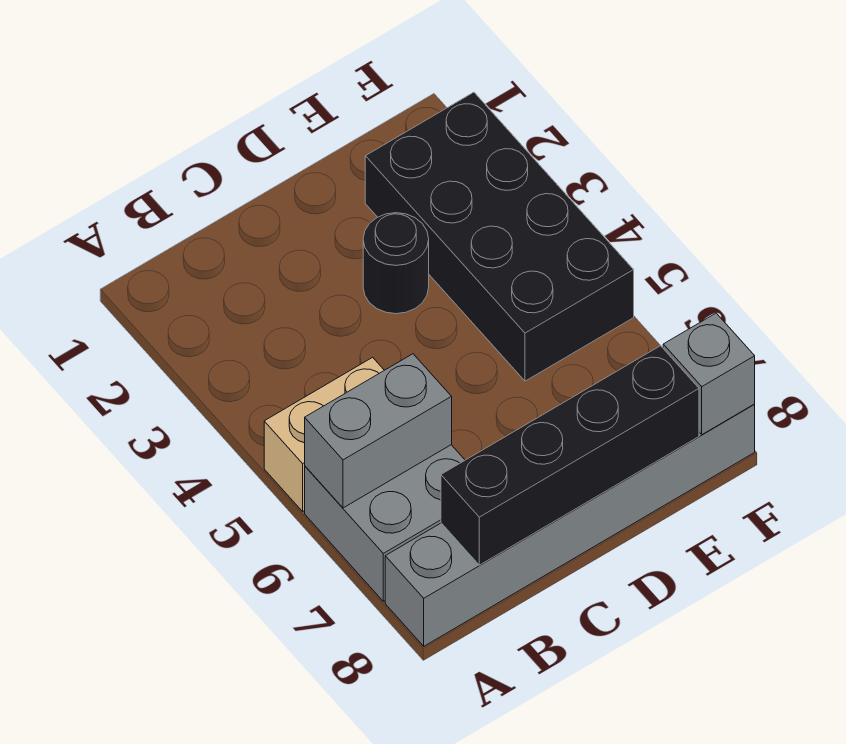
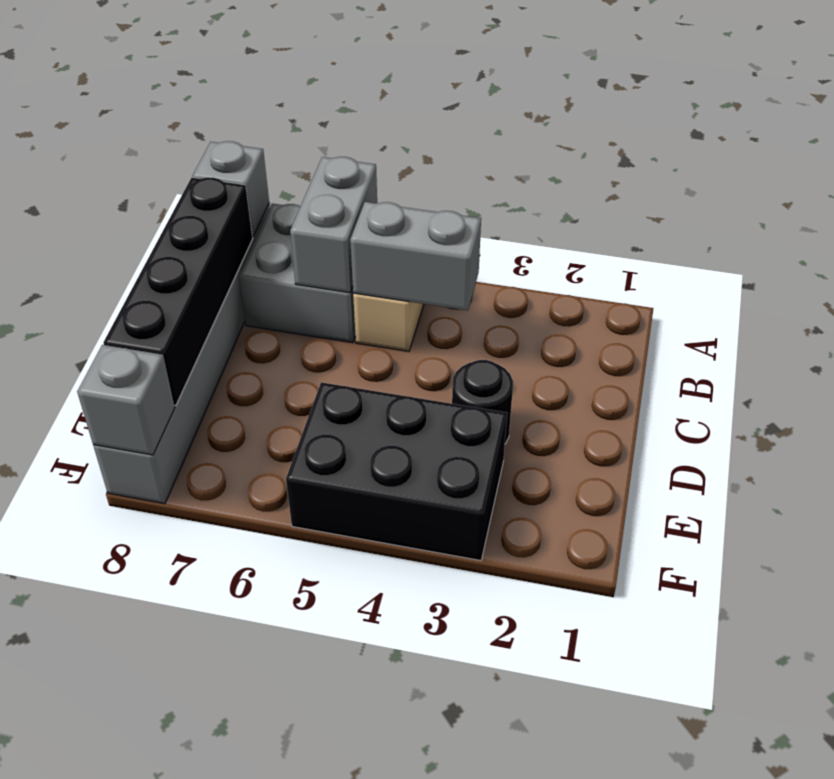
none -> grey brick A8 level 2
none -> grey brick B4:B5 level 2
black brick E2:F5 level 1 -> black brick E3:F5 level 1

